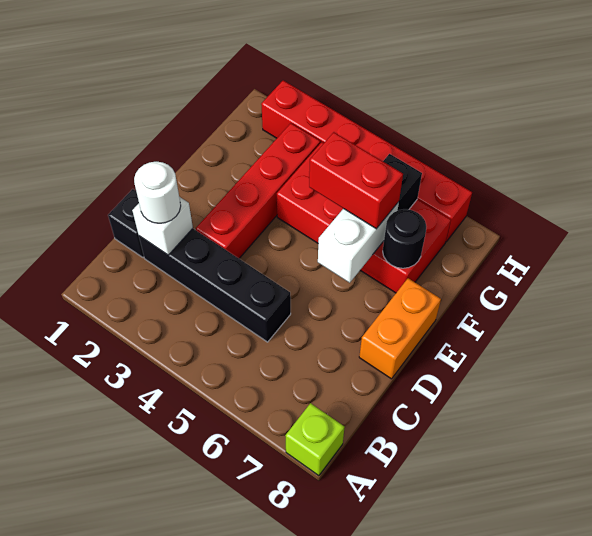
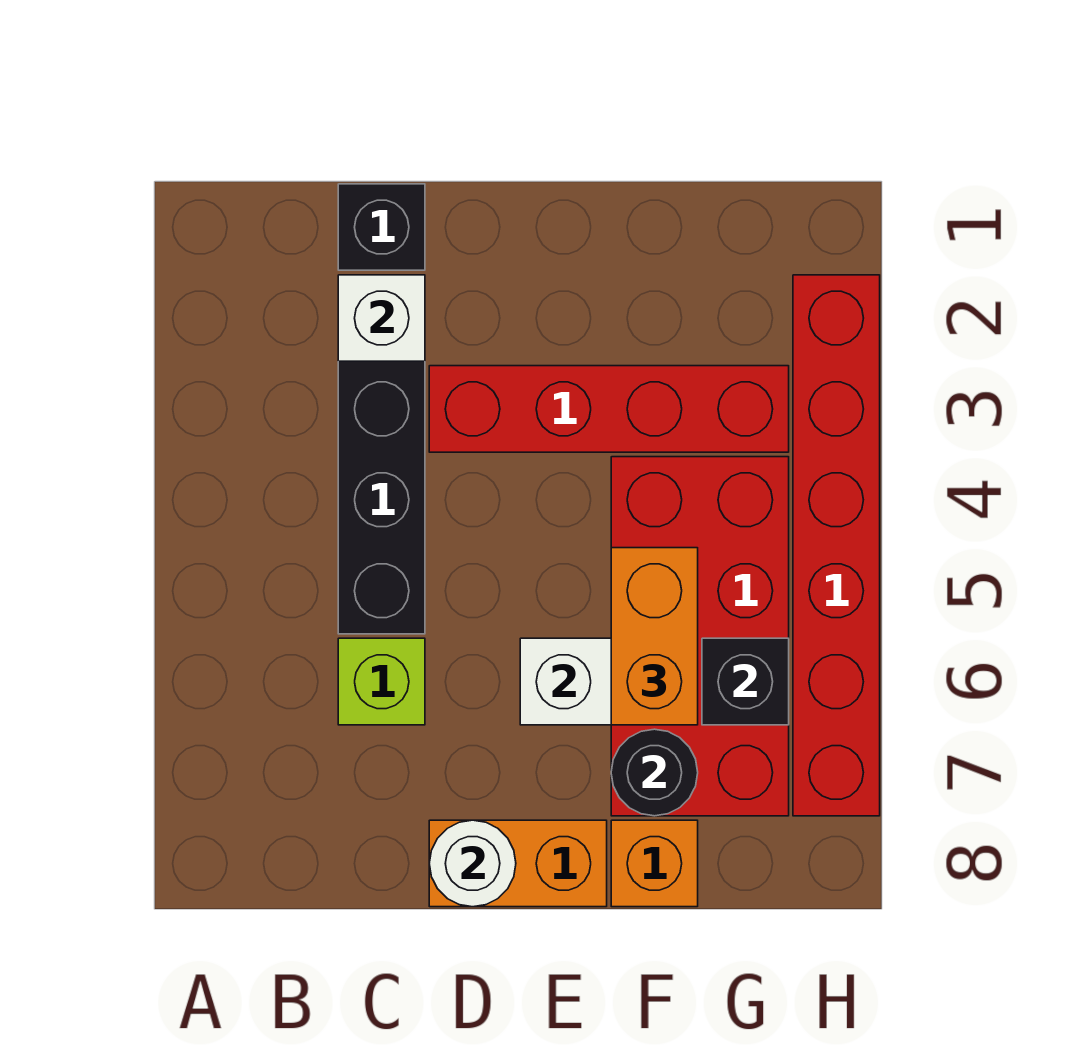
lime brick A8 level 1 -> lime brick C6 level 1
white round brick C2 level 3 -> white round brick D8 level 2
red brick F5:F6 level 3 -> orange brick F5:F6 level 3
none -> orange brick F8 level 1

